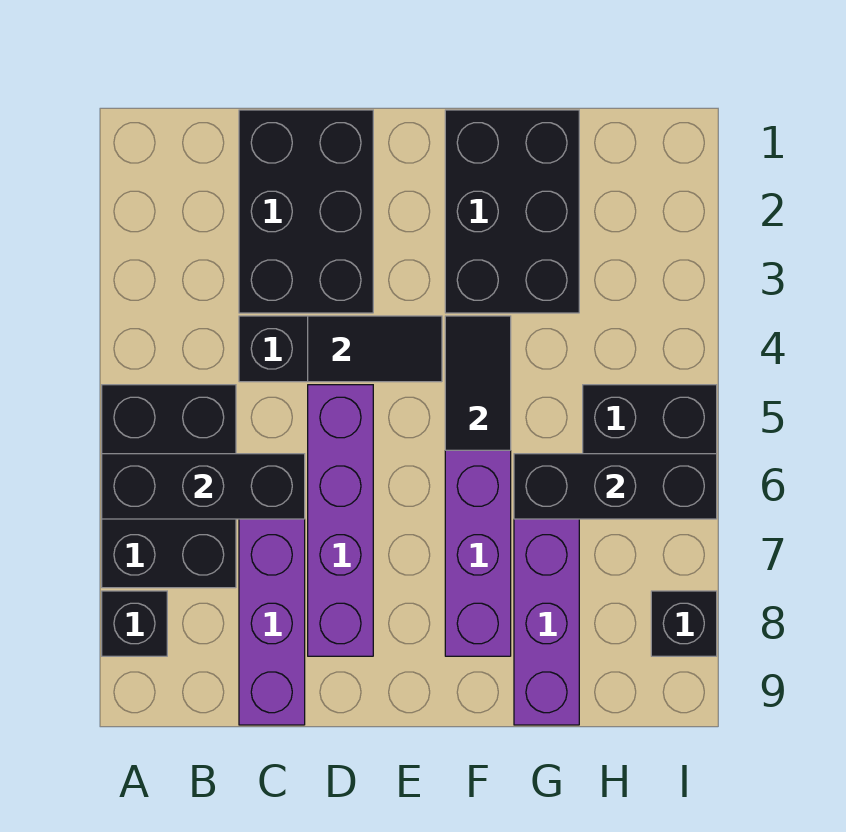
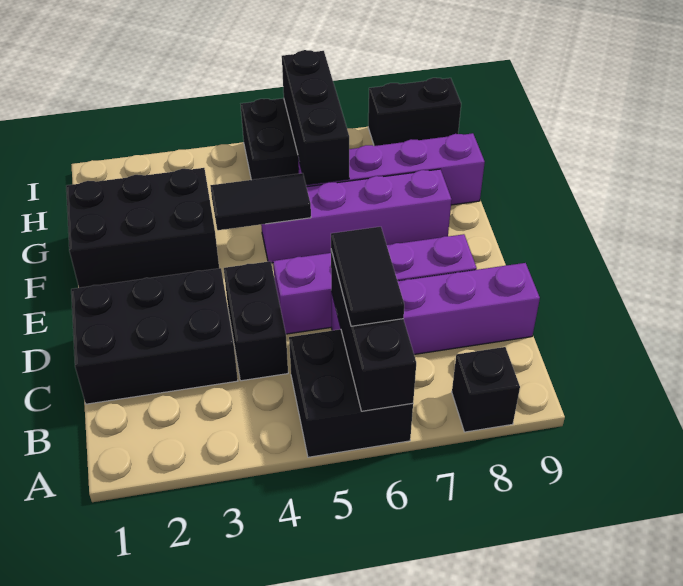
black brick A5:B7 level 1 -> black brick A5:B6 level 1
black tile D4:E4 level 2 -> black tile B6:C6 level 3
black brick I8 level 1 -> black brick I8:I9 level 1

